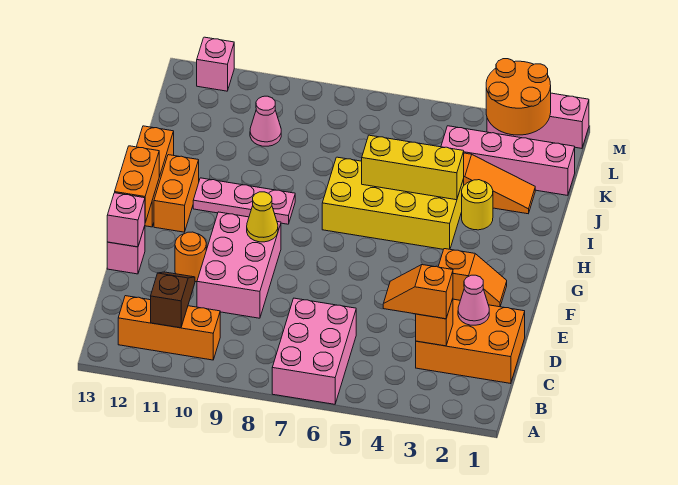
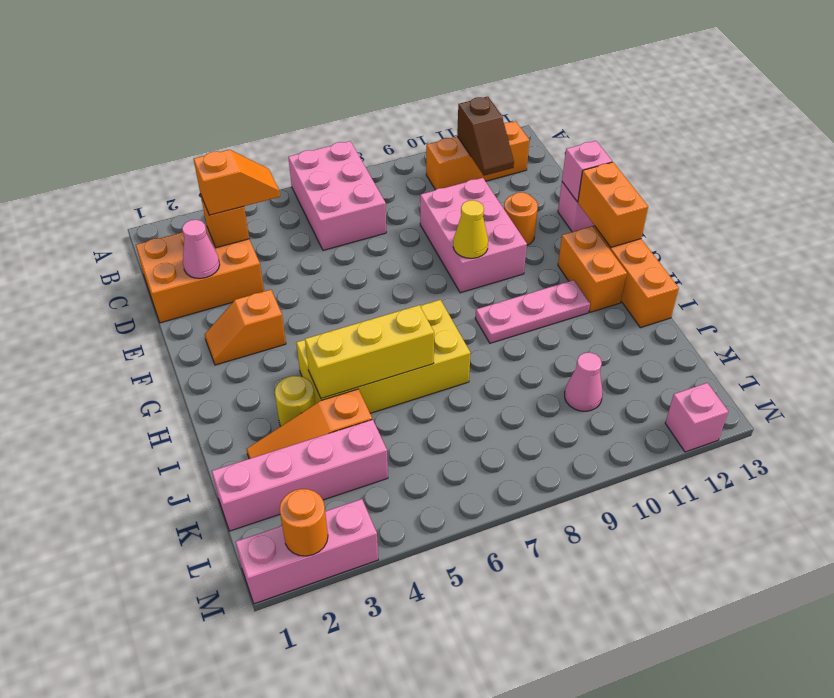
orange round brick L2:M3 level 2 -> orange round brick M2 level 2

